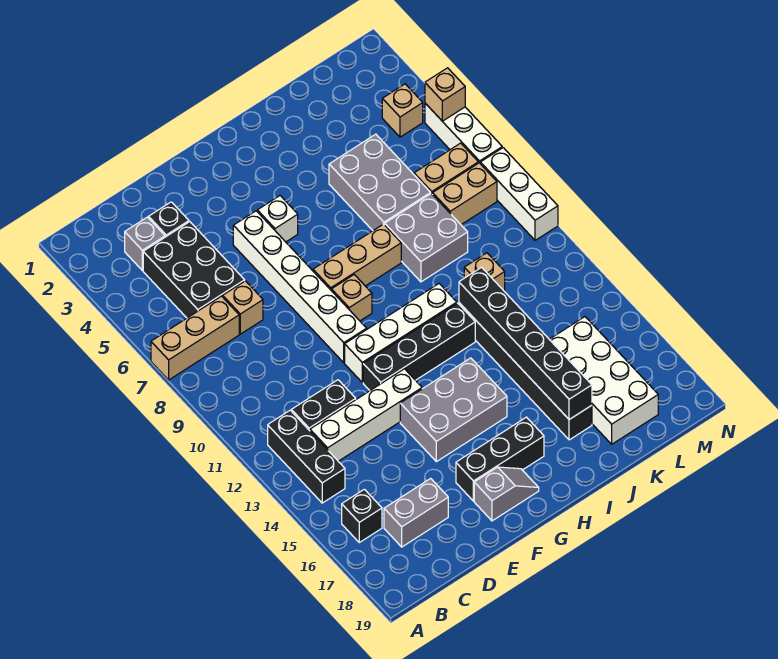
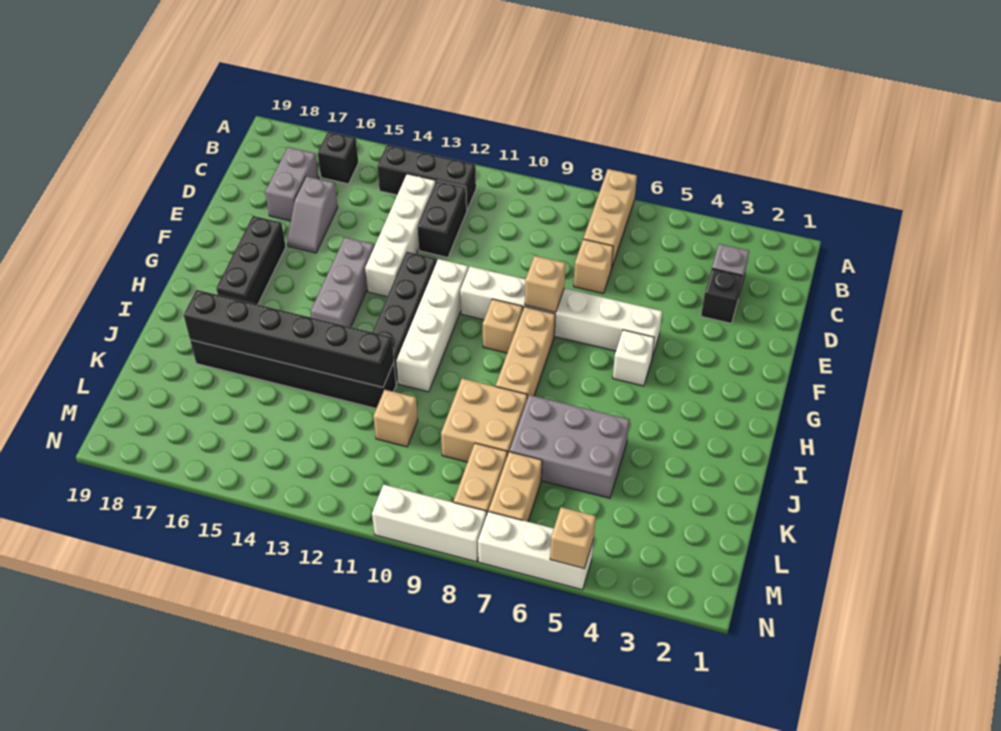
black brick C4:D6 level 1 -> none
grey brick F14:H15 level 1 -> grey brick F14:H14 level 1
grey slope F18:G18 level 1 top F -> grey slope D16:E16 level 1 top D
grey brick J8:K9 level 1 -> tan brick J8:K9 level 1
white brick K15:L18 level 1 -> none
tan brick M4 level 1 -> tan brick F8 level 2

